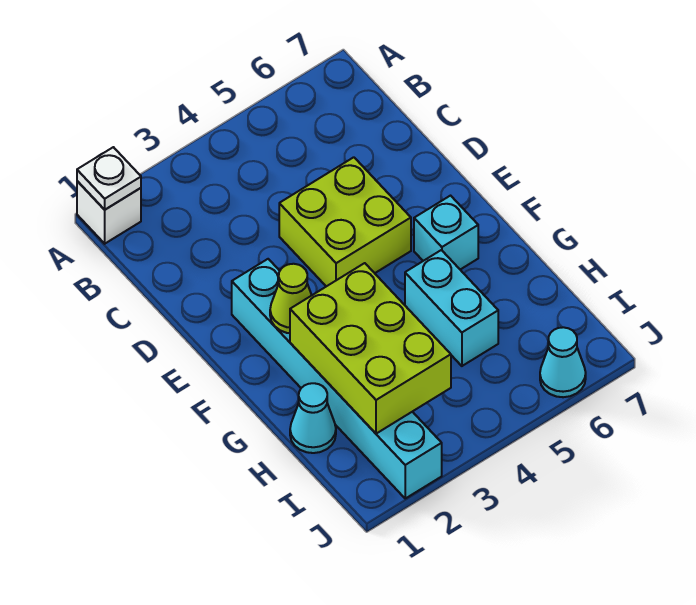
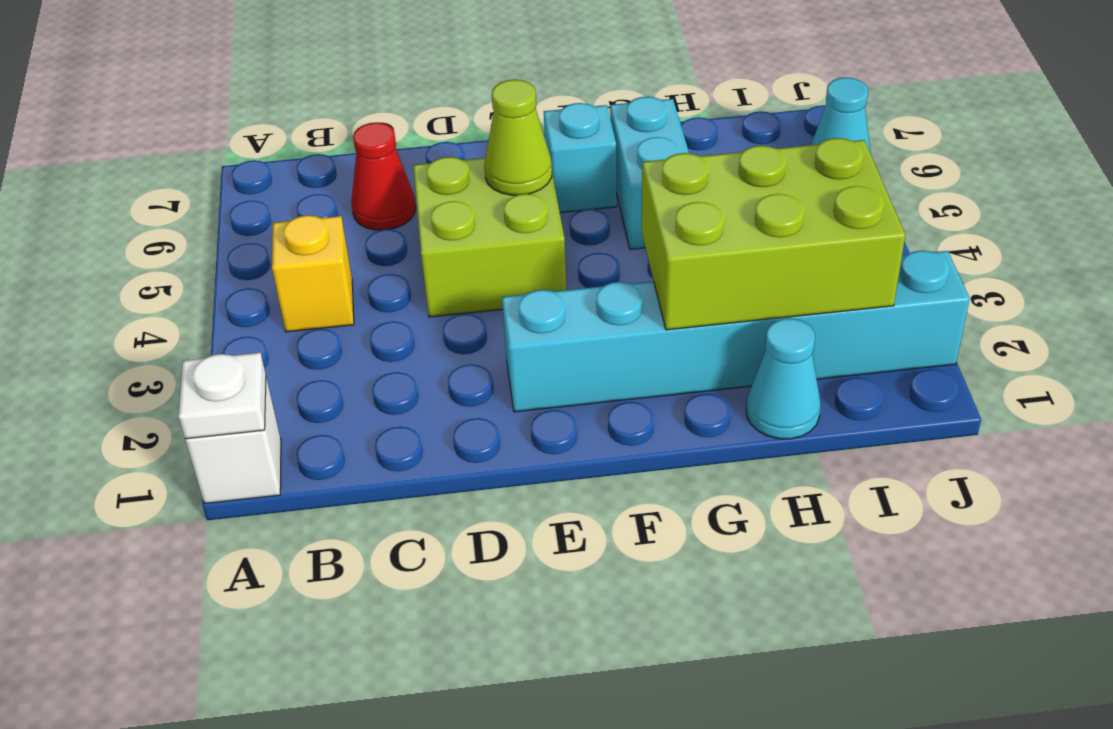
none -> yellow brick B4 level 1
none -> red cone C6 level 1
lime cone F2 level 2 -> lime cone E5 level 2
cyan brick G5:H5 level 1 -> cyan brick G5:G6 level 1

